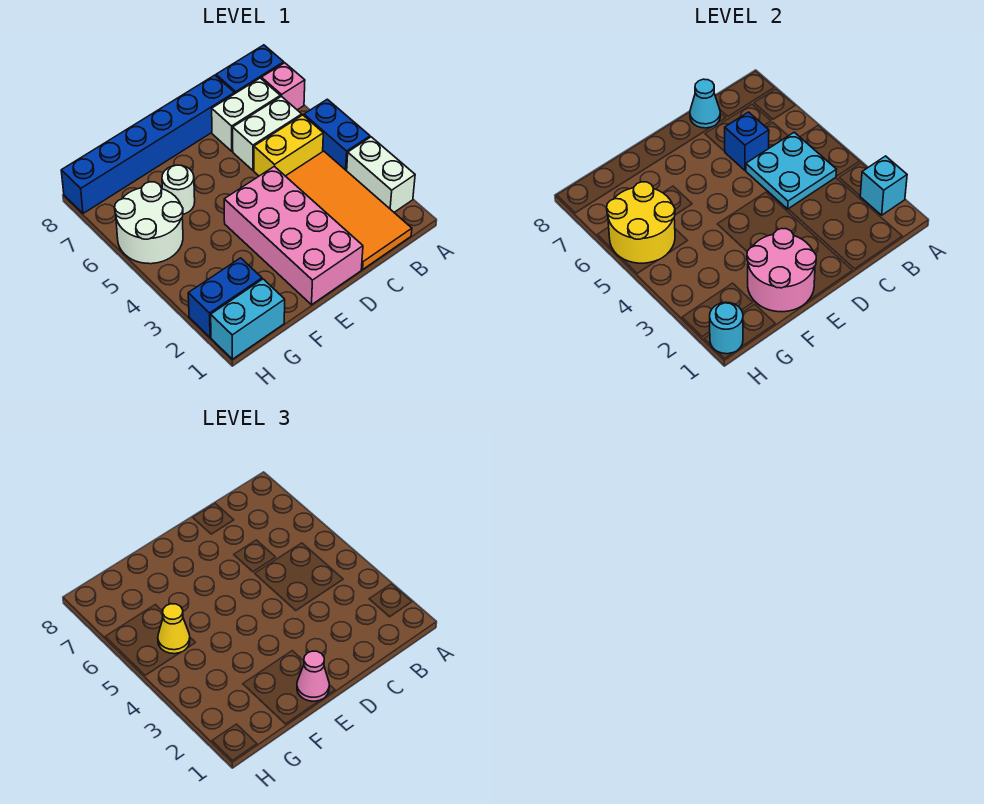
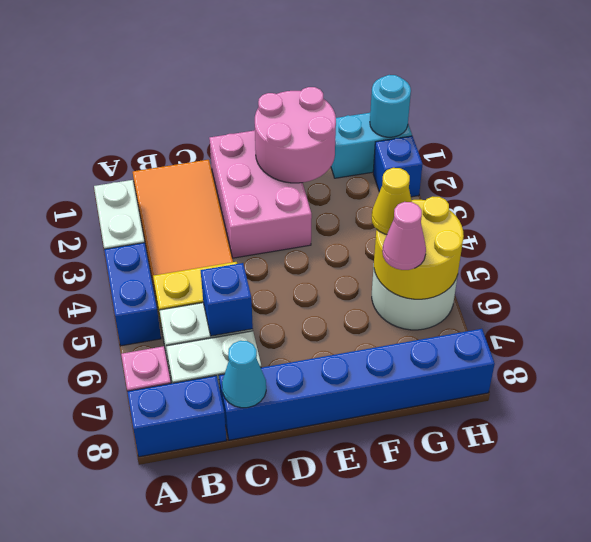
cyan brick A2 level 2 -> none
cyan plate B4:C5 level 2 -> none
pink brick D1:E4 level 1 -> pink brick D1:E3 level 1
pink cone E1 level 3 -> pink cone G6 level 3
white round brick F6 level 1 -> none
blue brick G2:H2 level 1 -> blue brick H2 level 1

